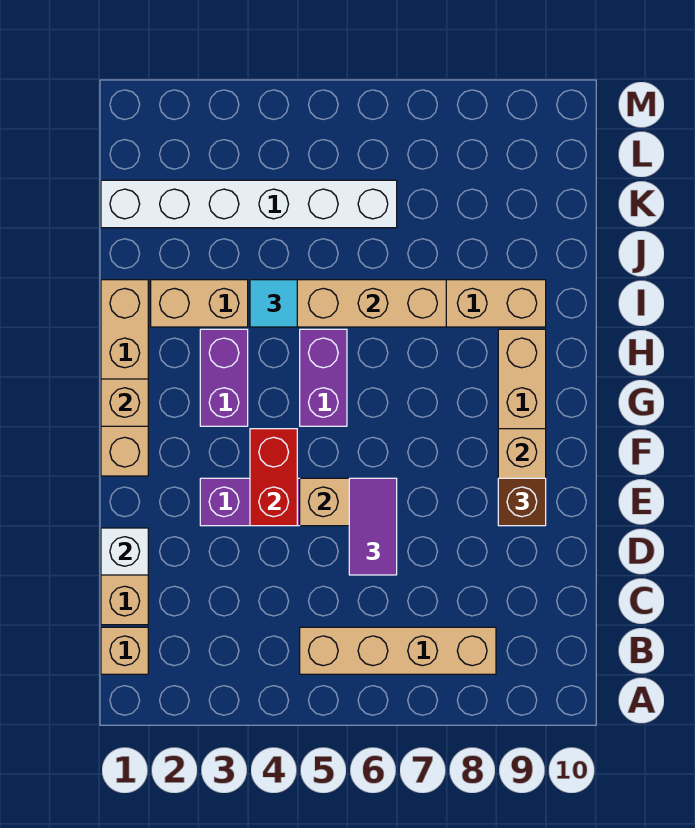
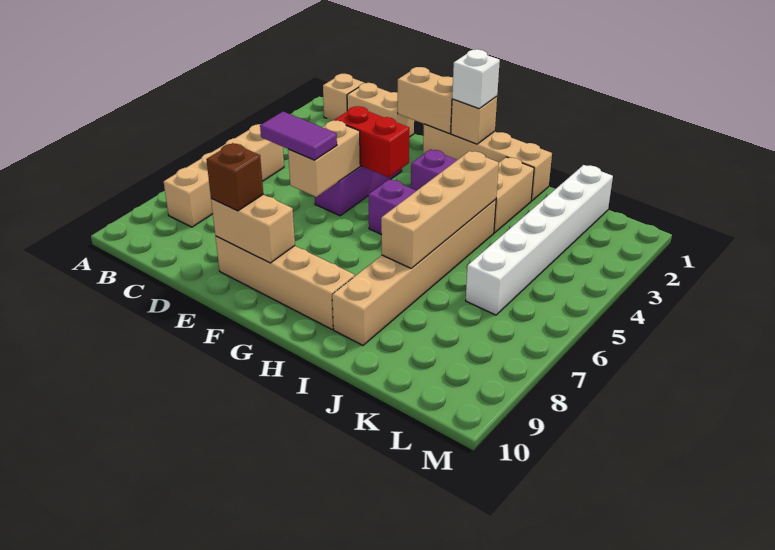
white brick D1 level 2 -> white brick G1 level 3
none -> tan brick E1:F1 level 2
cyan tile I4 level 3 -> none

